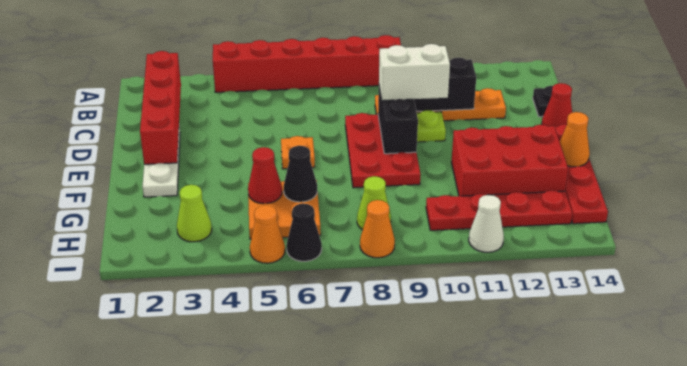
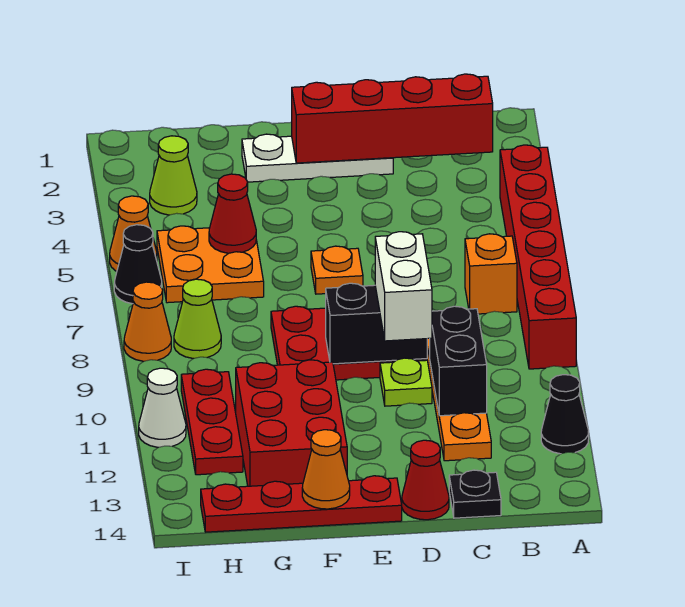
none -> orange brick B7 level 1
black cone G6 level 2 -> black cone A12 level 1
red plate H10:H13 level 1 -> red plate H10:H12 level 1

